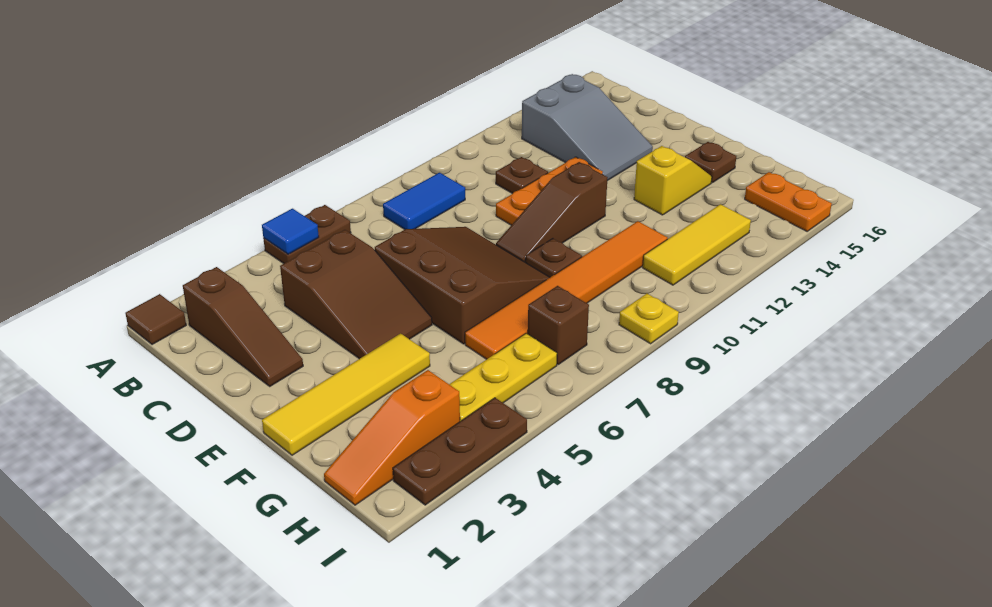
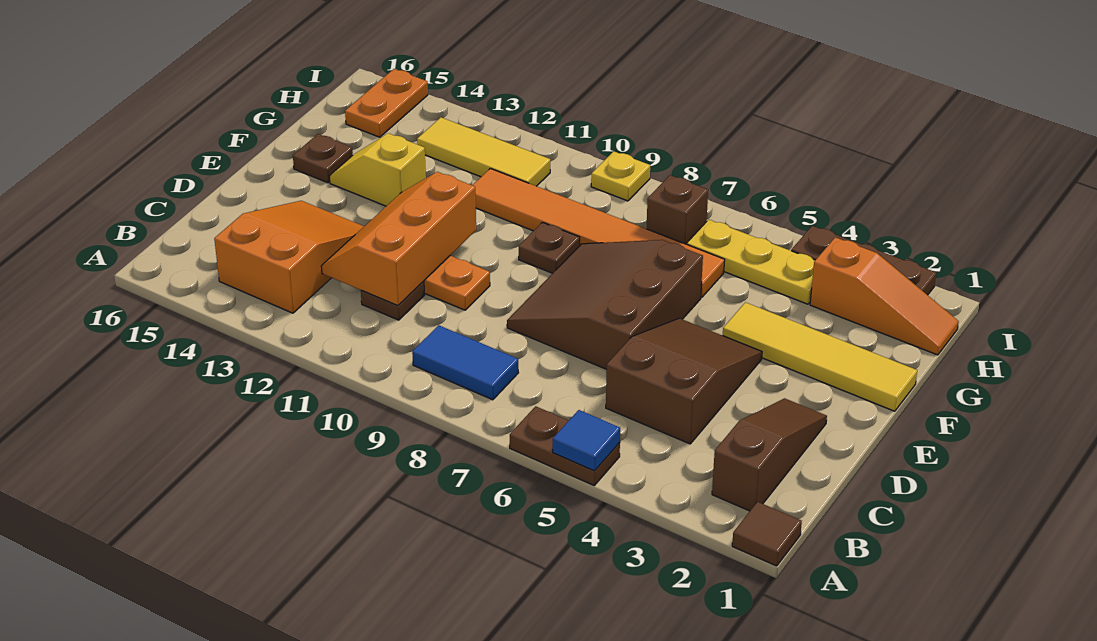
grey slope B13:D14 level 1 top B -> orange slope B13:D14 level 1 top B
none -> orange slope C11:E12 level 2 top 11
brown slope E9:E11 level 1 top 11 -> none

